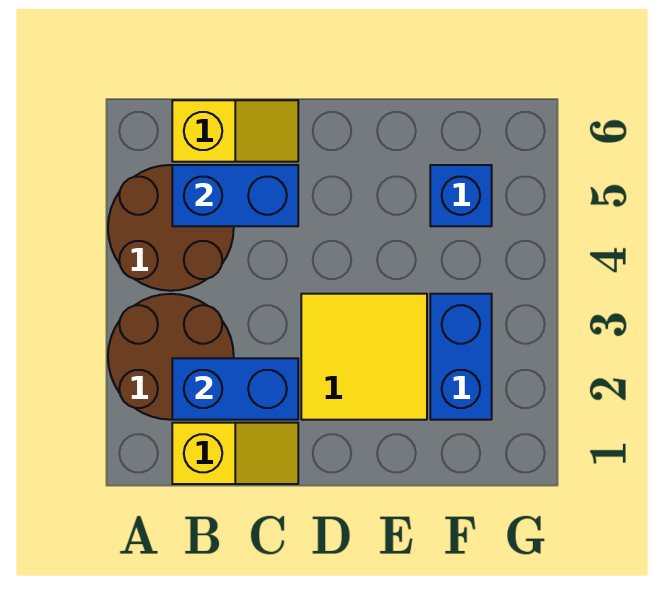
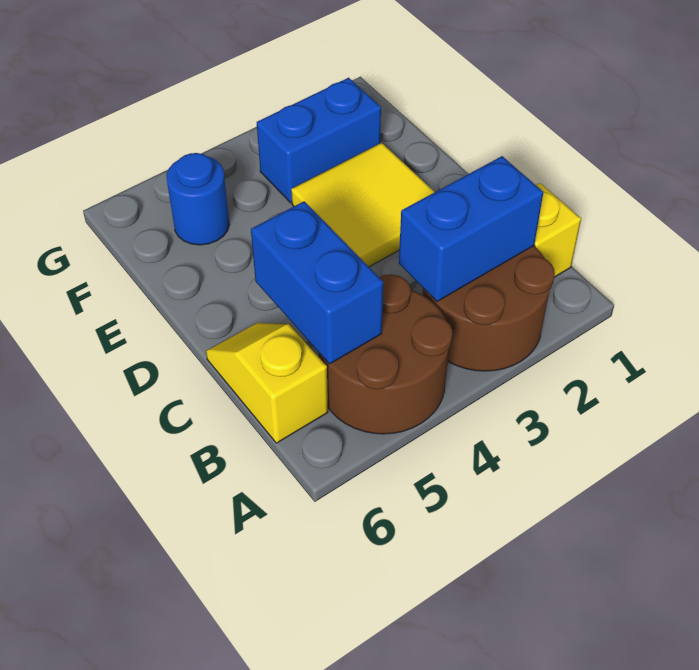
blue brick B2:C2 level 2 -> blue brick B2:B3 level 2
blue brick F5 level 1 -> blue round brick F5 level 1

